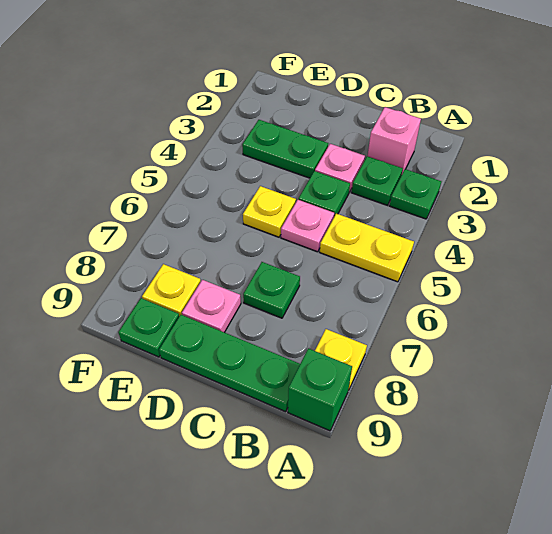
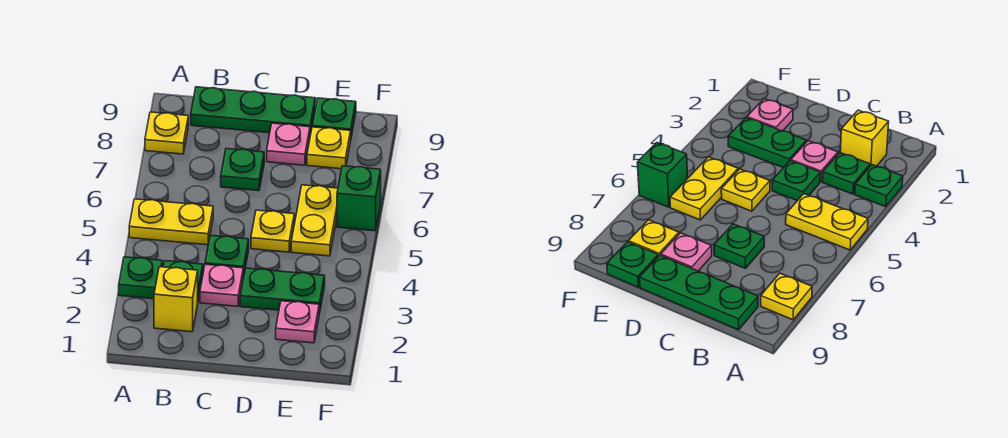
green brick A9 level 1 -> green brick F6 level 1
pink brick B2 level 1 -> yellow brick B2 level 1
pink plate C5 level 1 -> pink plate E2 level 1
none -> yellow plate E5:E6 level 1

